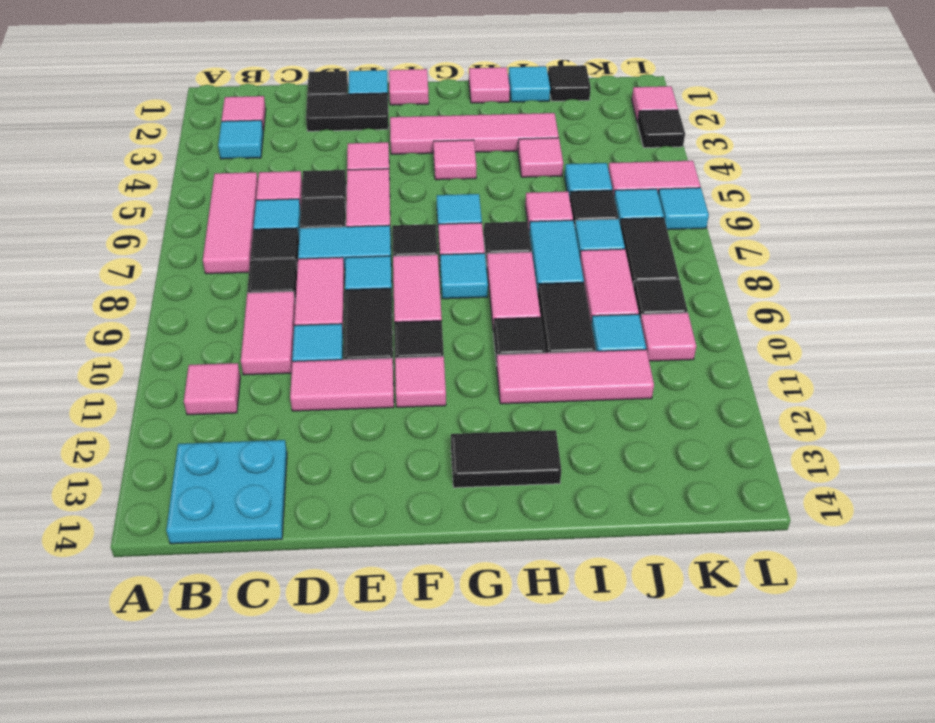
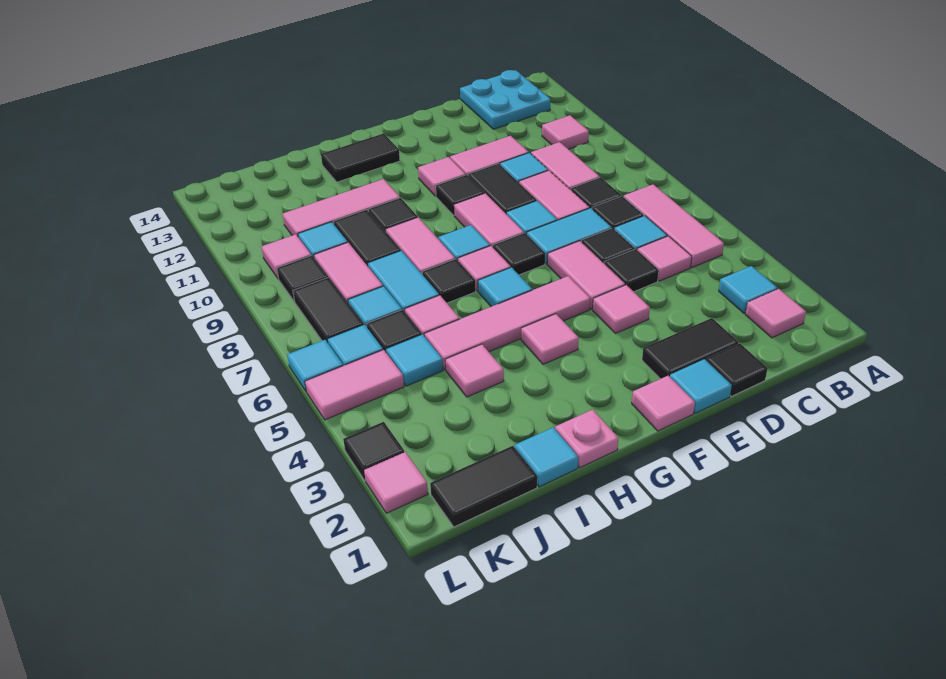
pink tile F3:I3 level 1 -> pink tile F5:I5 level 1
pink tile H1 level 1 -> pink plate H1 level 1
black tile J1 level 1 -> black tile J1:K1 level 1

